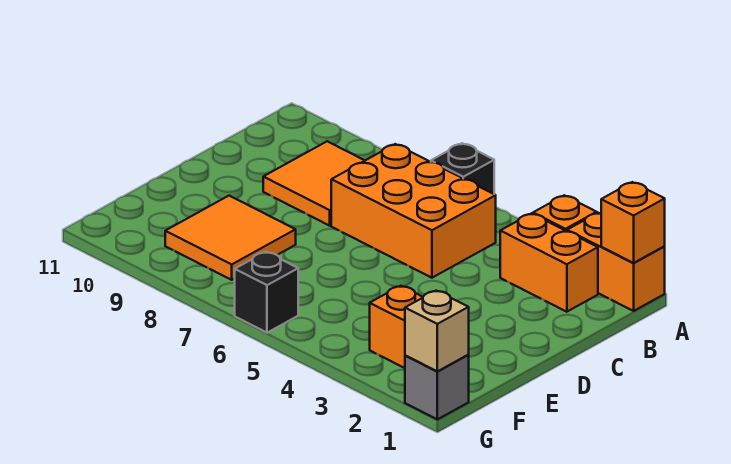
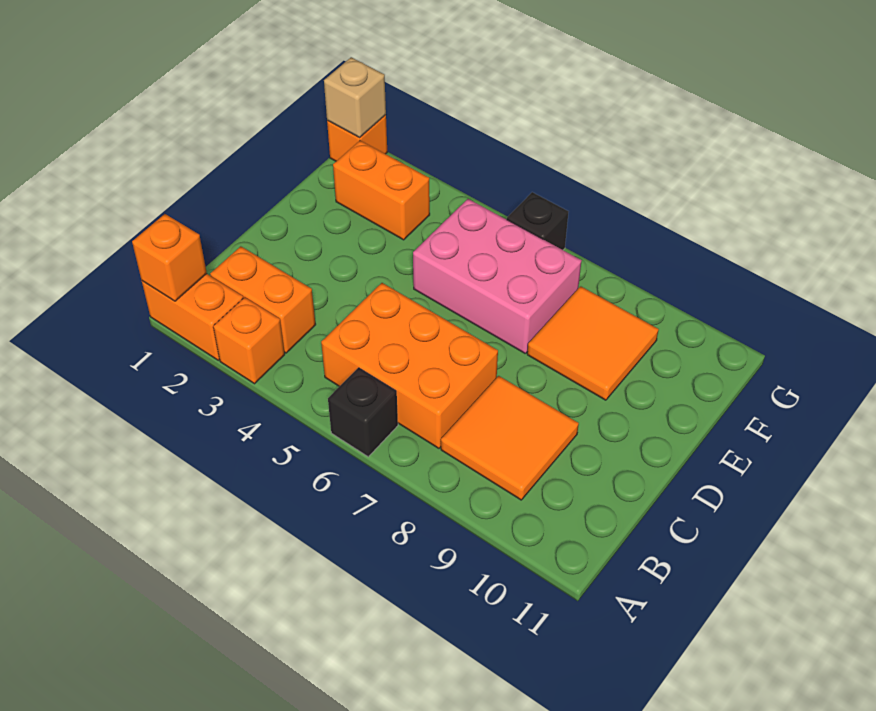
none -> pink brick E5:F7 level 1
grey brick G1 level 1 -> orange brick G1 level 1

